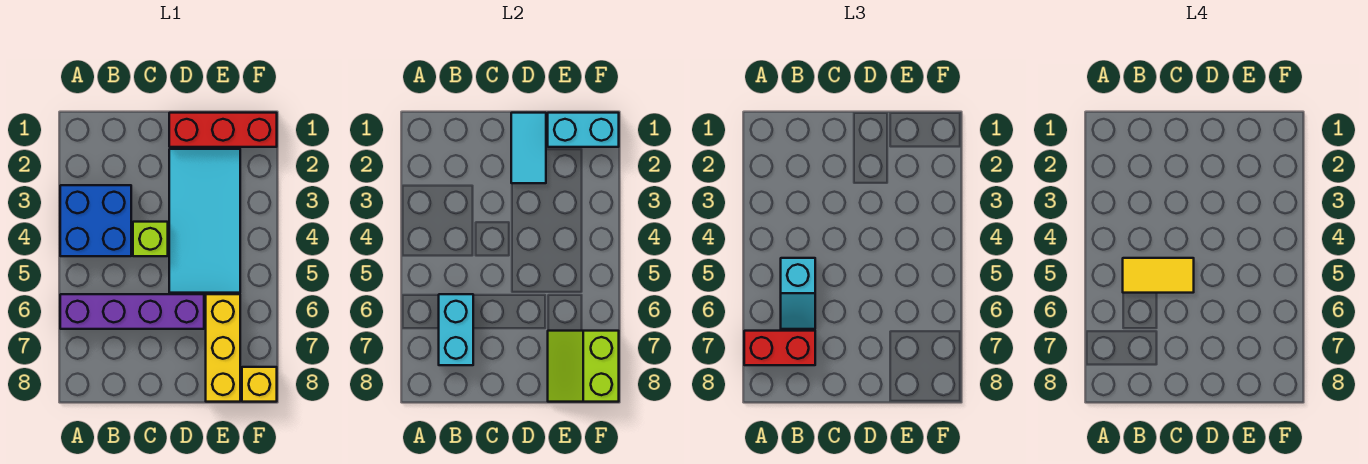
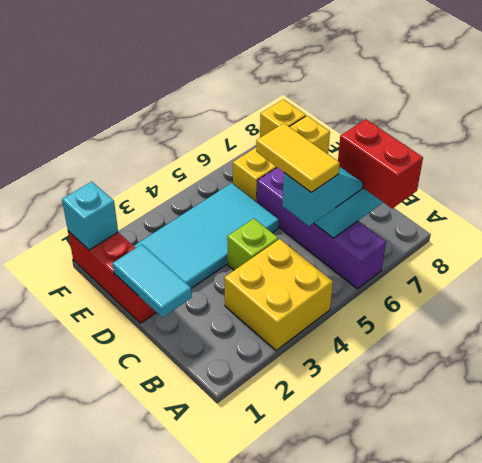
blue brick A3:B4 level 1 -> yellow brick A3:B4 level 1
cyan tile D1:D2 level 2 -> cyan tile C1:D1 level 2
cyan brick E1:F1 level 2 -> cyan brick F1 level 2
lime slope E7:F8 level 2 top F -> none

